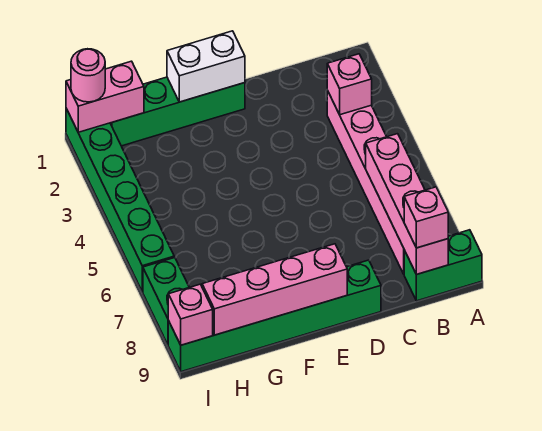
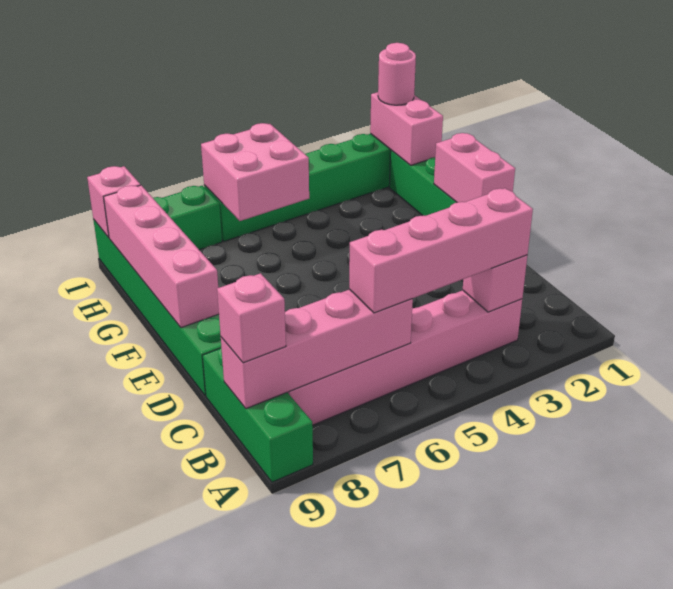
green brick A9:B9 level 1 -> green brick A9:C9 level 1
none -> pink brick B3:B6 level 3
white brick E1:F1 level 2 -> pink brick E1:F1 level 2
none -> pink brick H5:I6 level 2

